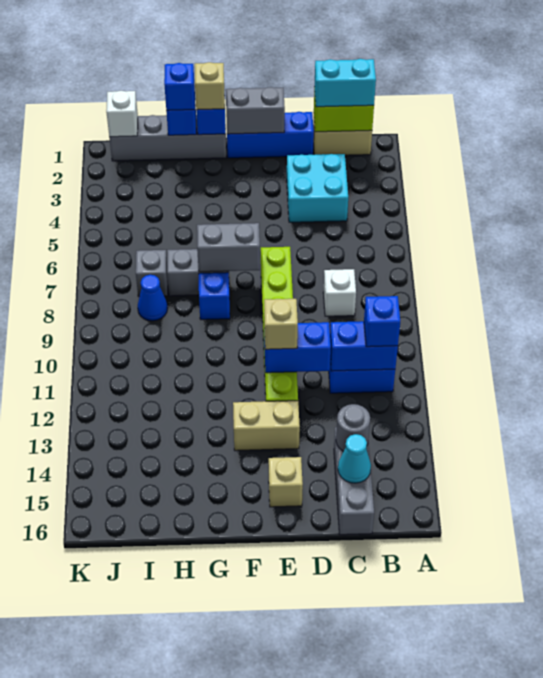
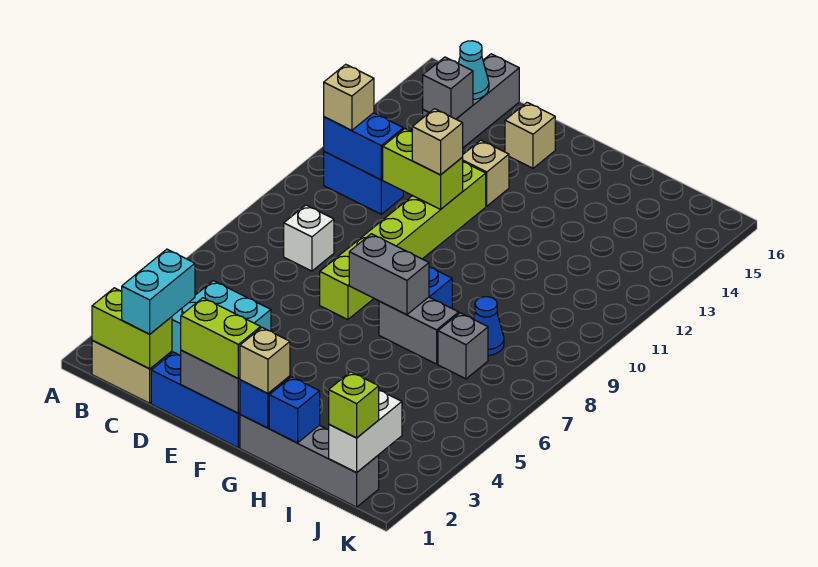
cyan brick B1:C1 level 3 -> cyan brick C1:C2 level 3
blue brick B11 level 3 -> tan brick B11 level 3
grey round brick C14 level 2 -> grey brick C14 level 2
blue brick D11:E11 level 2 -> lime brick D11:E11 level 2
none -> lime brick E1:F1 level 3
tan brick E13:F13 level 1 -> tan brick E13 level 1
blue brick H1 level 3 -> none
white brick J1 level 2 -> white brick J1:J2 level 2
none -> lime brick J1 level 3

